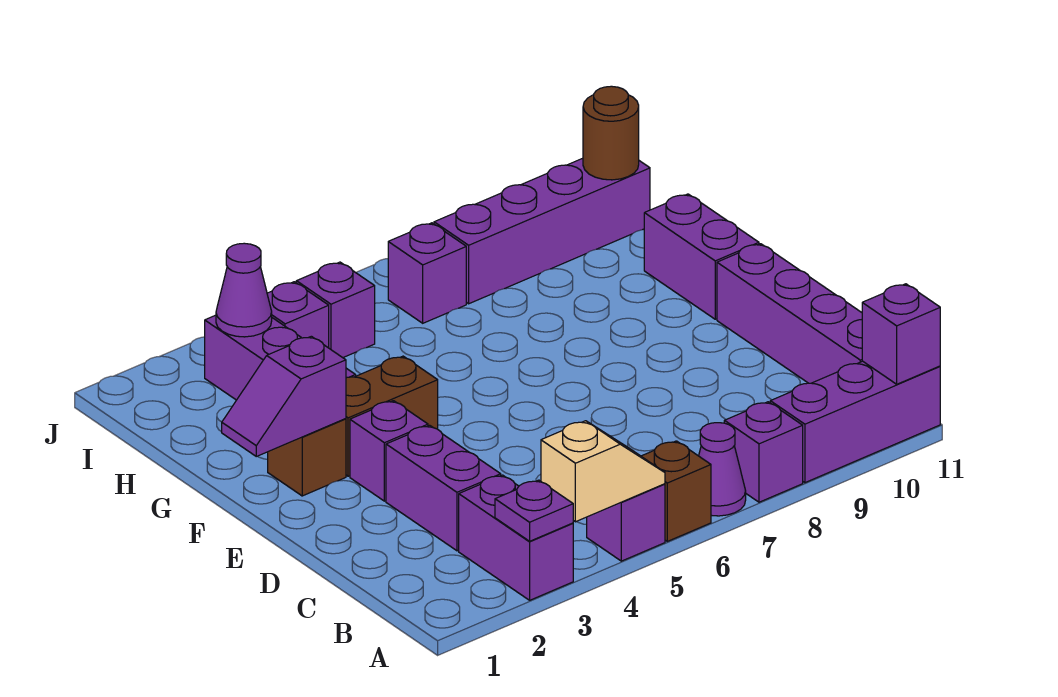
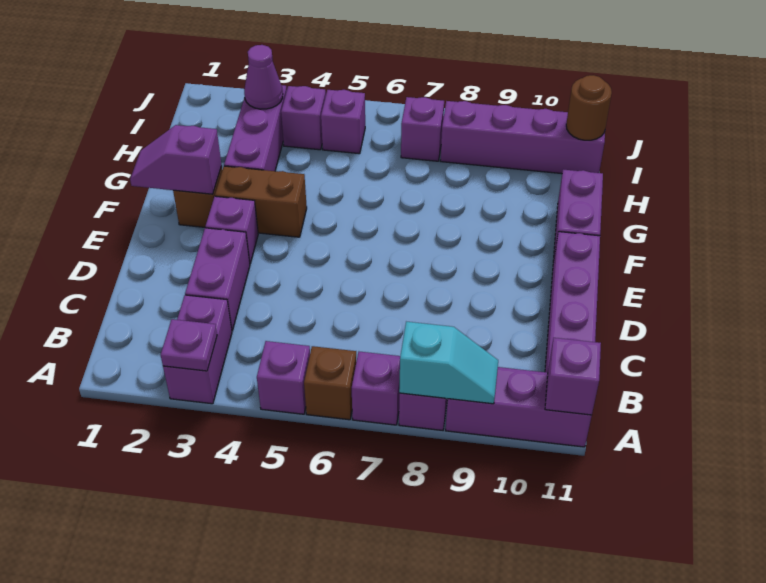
tan slope A4:A5 level 2 top 4 -> none
purple cone A7 level 1 -> purple brick A7 level 1
none -> cyan slope A8:A9 level 2 top 8

